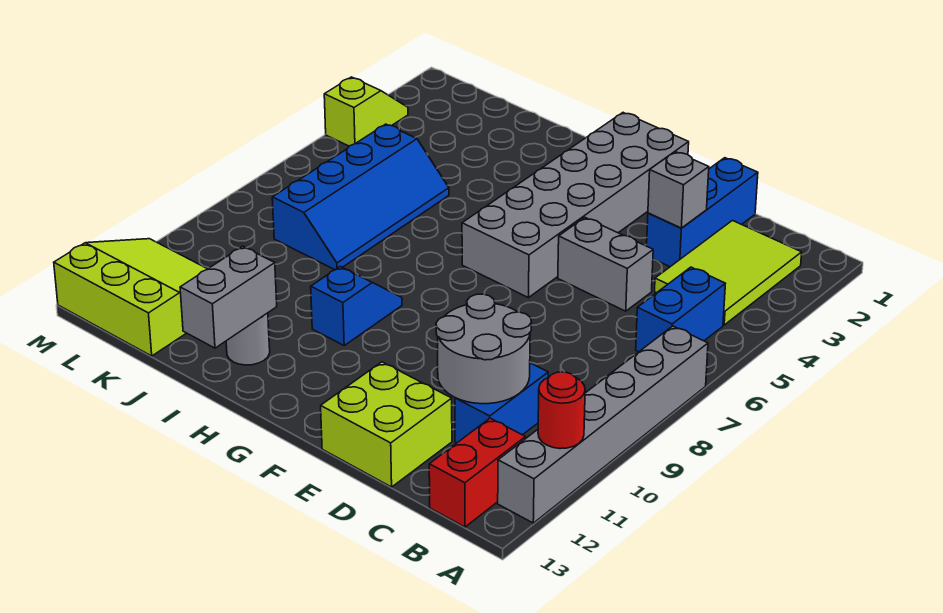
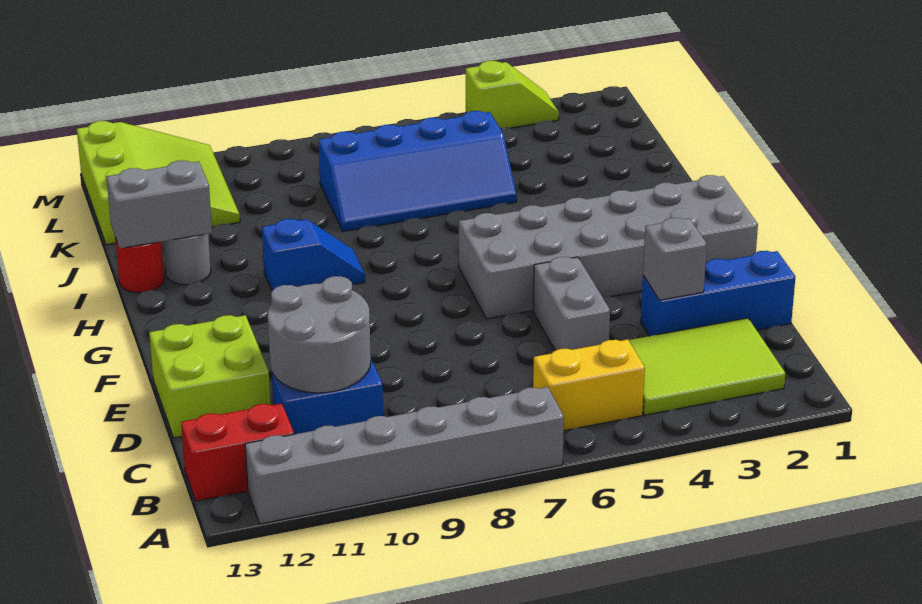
red round brick A11 level 2 -> red round brick I13 level 1
blue brick B5:B6 level 1 -> yellow brick B5:B6 level 1

